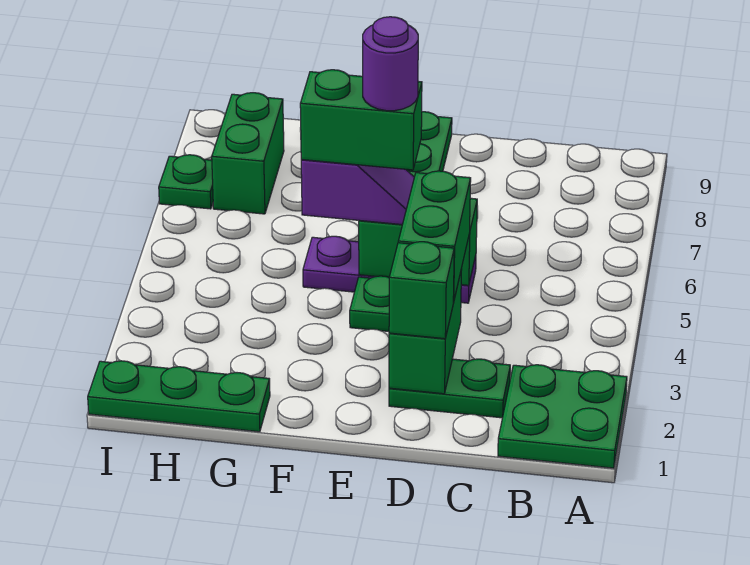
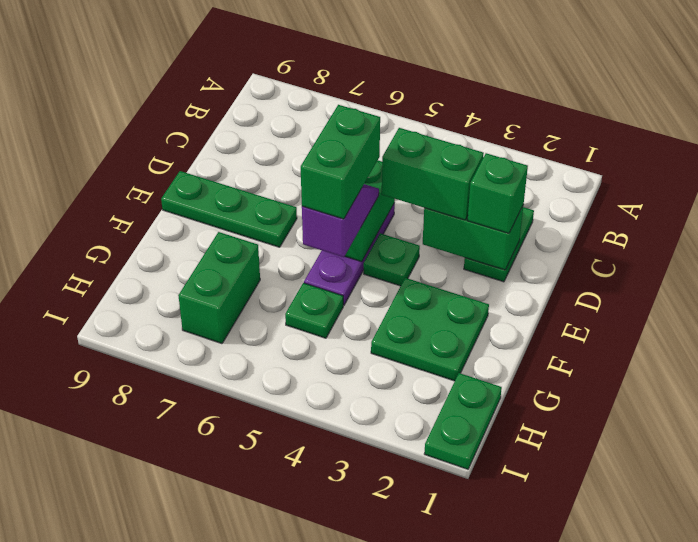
green plate A1:B2 level 1 -> green plate F2:G3 level 1
purple round brick E5 level 5 -> none
green plate G1:I1 level 1 -> green plate H1:I1 level 1
green brick H7:H8 level 1 -> green brick G7:H7 level 1
green plate I7 level 1 -> green plate G5 level 1

